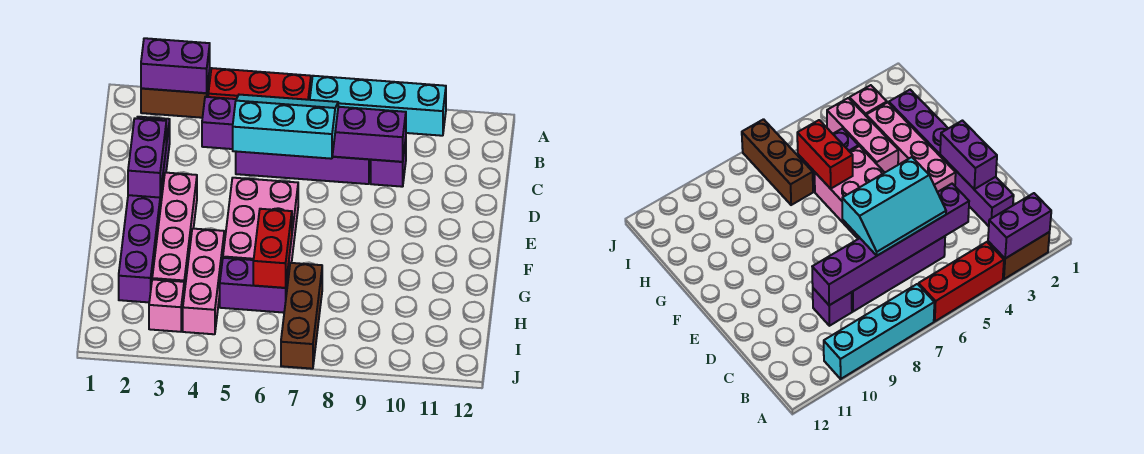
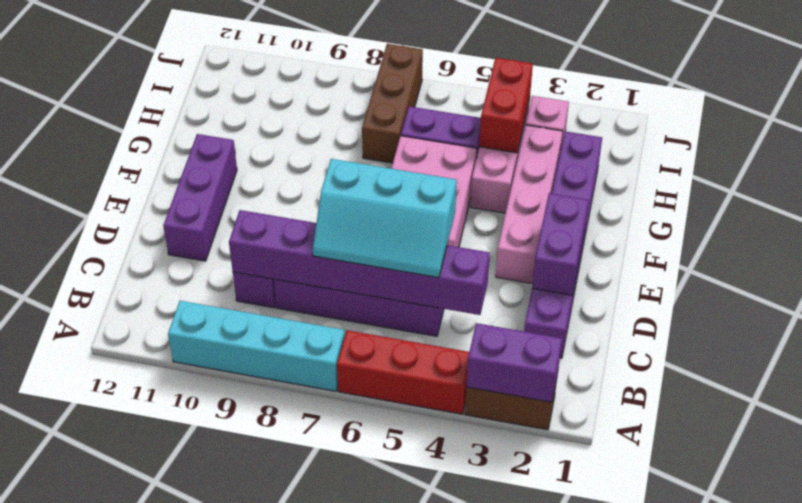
none -> purple brick D11:F11 level 1
red brick G6:H6 level 2 -> red brick H4:I4 level 2

